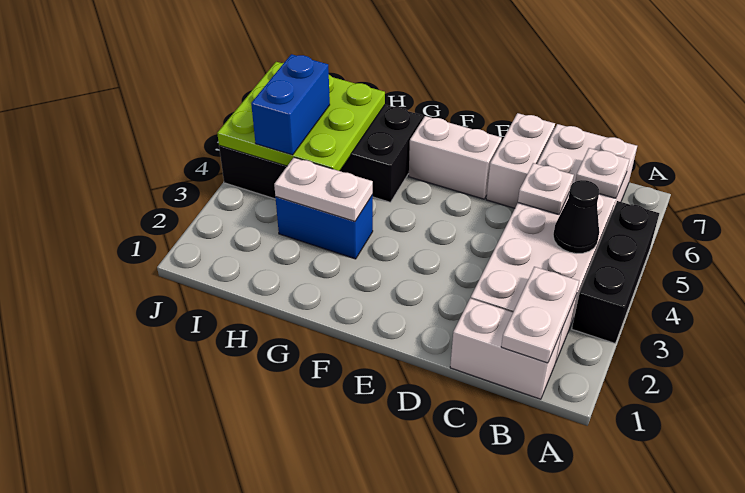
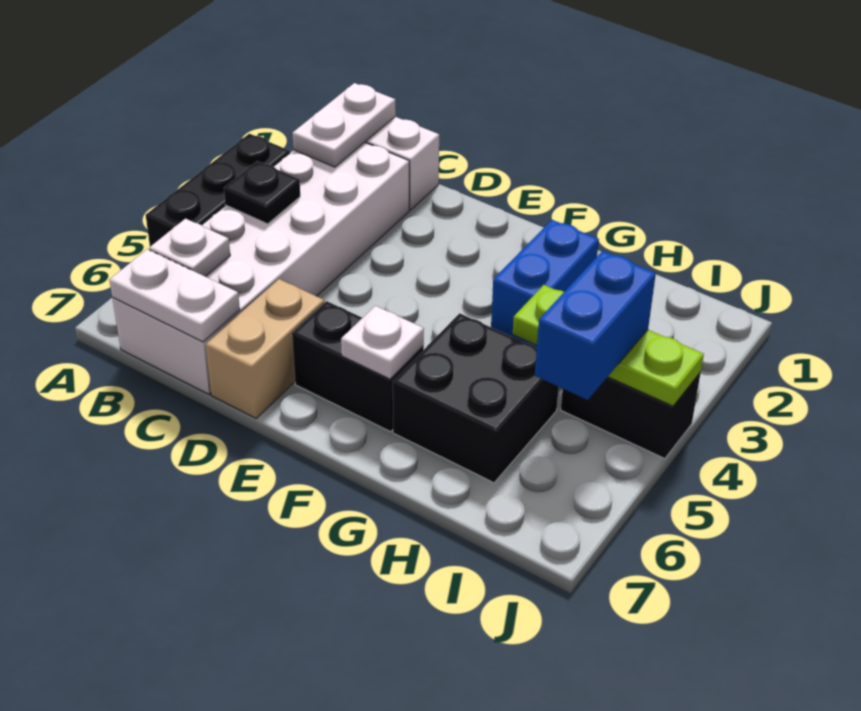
black cone B4 level 2 -> black plate B4 level 2
white plate C5 level 2 -> white plate F6 level 2
white brick D6:D7 level 1 -> tan brick D6:D7 level 1
white brick E6:F6 level 1 -> black brick E6:F6 level 1
blue brick G3:H3 level 1 -> blue brick G2:G3 level 1
white plate G3:H3 level 2 -> white plate B7:C7 level 2
lime plate H4:J6 level 2 -> lime plate H4:J4 level 2

